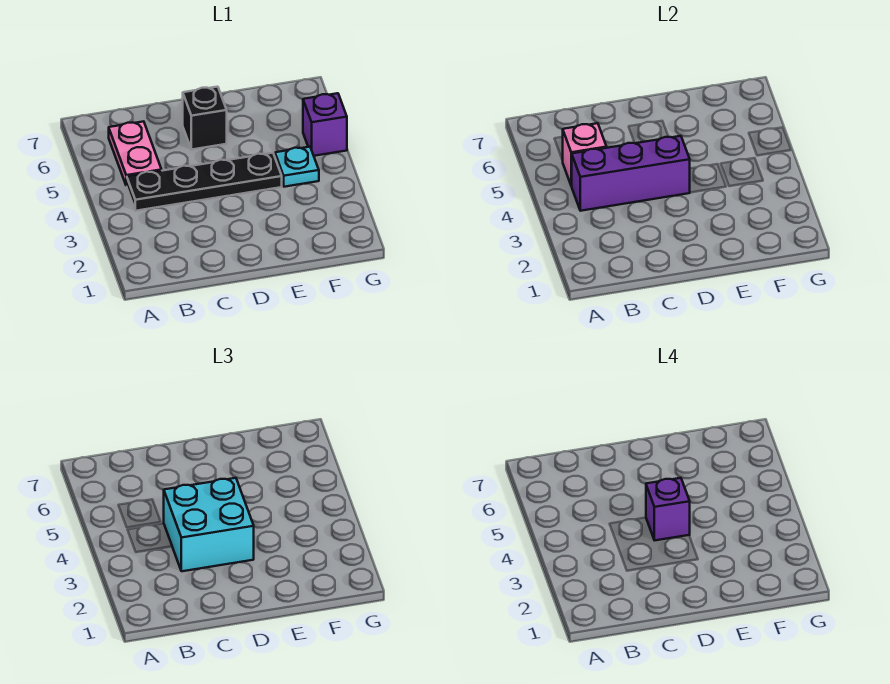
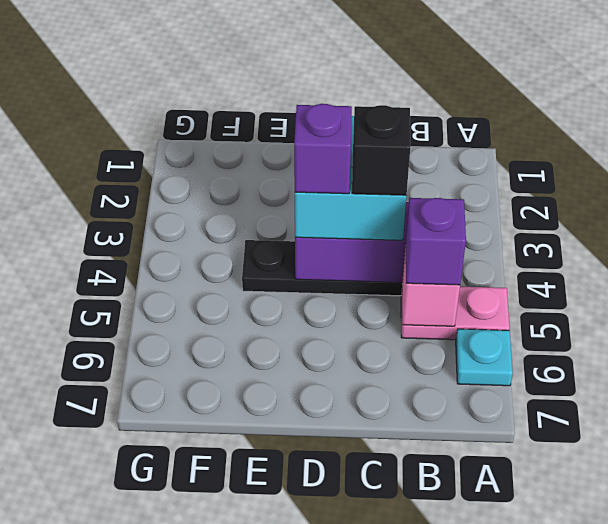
pink plate B5:B6 level 1 -> pink plate A5:B5 level 1
black brick D6 level 1 -> black brick C4 level 4
cyan plate F4 level 1 -> cyan plate A6 level 1
purple brick G5 level 1 -> purple brick B5 level 3

